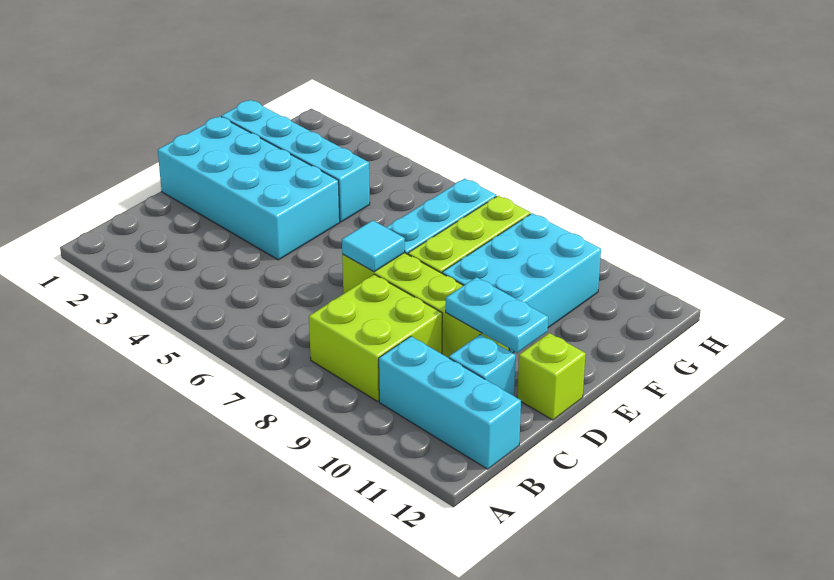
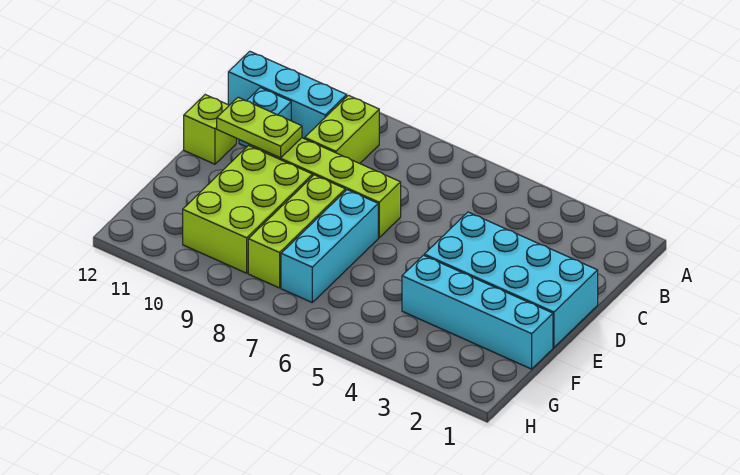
lime brick B8:C9 level 1 -> lime brick B9:C9 level 1
cyan tile D7 level 2 -> none
cyan plate D10:D11 level 2 -> lime plate D10:D11 level 2
cyan brick E9:G10 level 1 -> lime brick E9:G10 level 1

